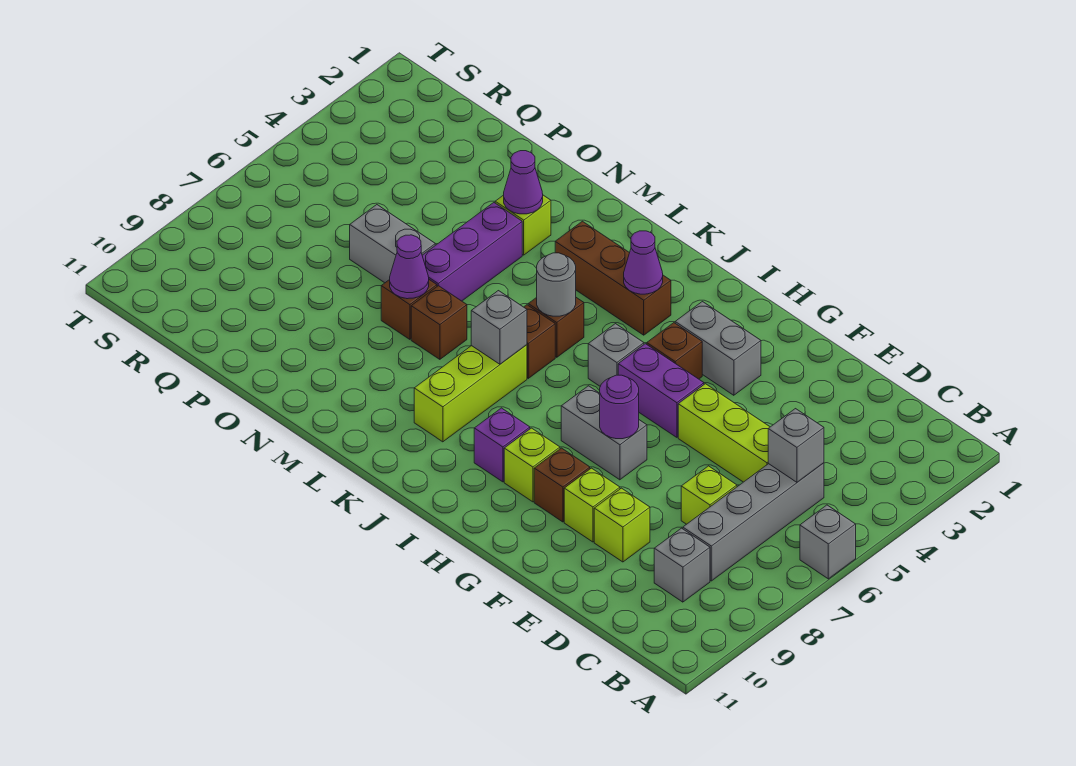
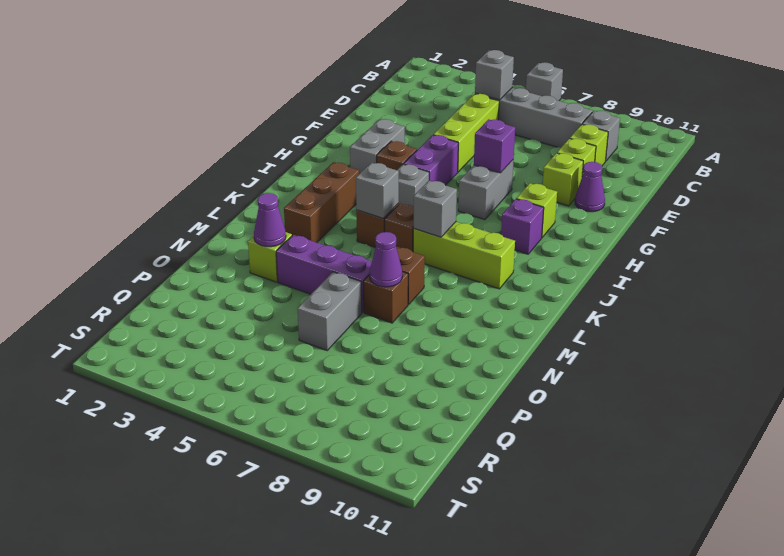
lime brick D7 level 1 -> lime brick D9 level 1
purple round brick G7 level 2 -> purple brick G7 level 2
brown brick G9 level 1 -> none
purple cone J3 level 2 -> purple cone F10 level 1
grey round brick K5 level 2 -> grey brick K5 level 2

